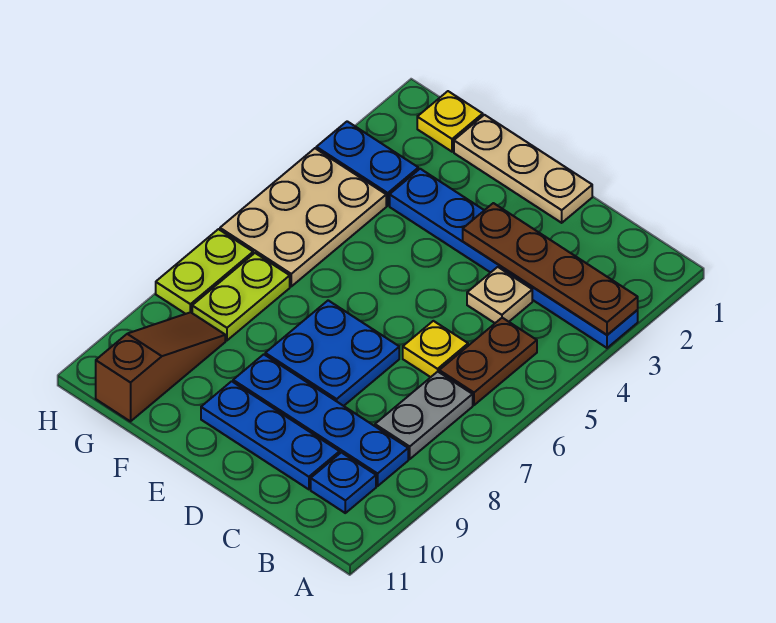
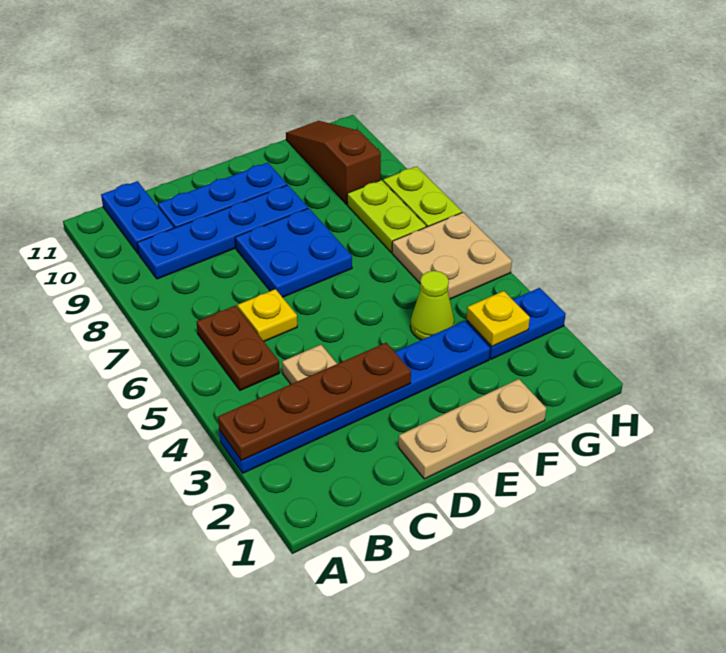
grey plate B7:B8 level 1 -> none
blue plate B10 level 1 -> blue plate B10:B11 level 1
none -> lime cone F4 level 1
yellow plate G1 level 1 -> yellow plate G3 level 2
tan plate G4:H6 level 1 -> tan plate G5:H6 level 1
brown slope G9:G11 level 1 top 11 -> brown slope G9:G11 level 1 top 9

